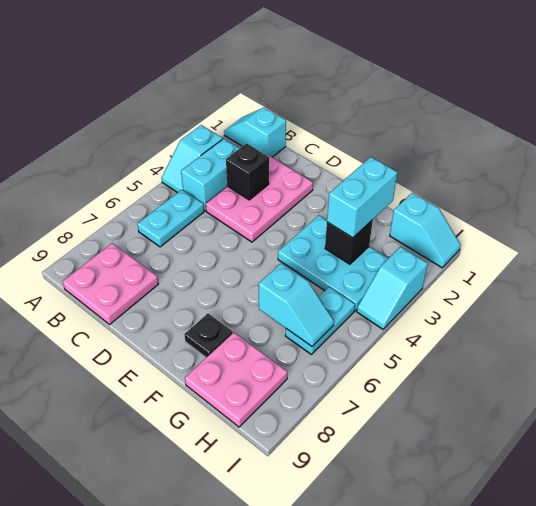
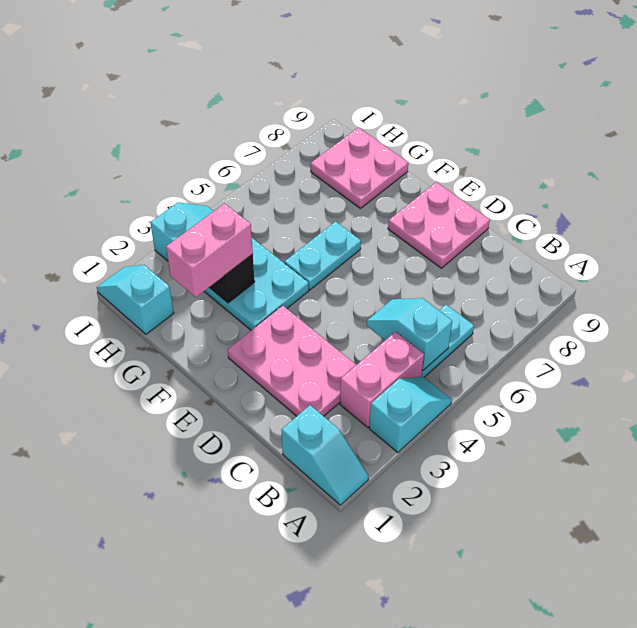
cyan brick B3:B4 level 1 -> pink brick B3:B4 level 1
pink plate B8:C9 level 1 -> pink plate D8:E9 level 1
pink plate C2:D4 level 1 -> pink plate C2:E3 level 1
black brick C3 level 2 -> none
black plate F8 level 1 -> none
cyan brick G2:G3 level 3 -> pink brick G2:G3 level 3
cyan slope G6:H6 level 2 top G -> cyan slope B5:C5 level 2 top B
cyan plate H5:H6 level 1 -> cyan plate F5:F6 level 1

